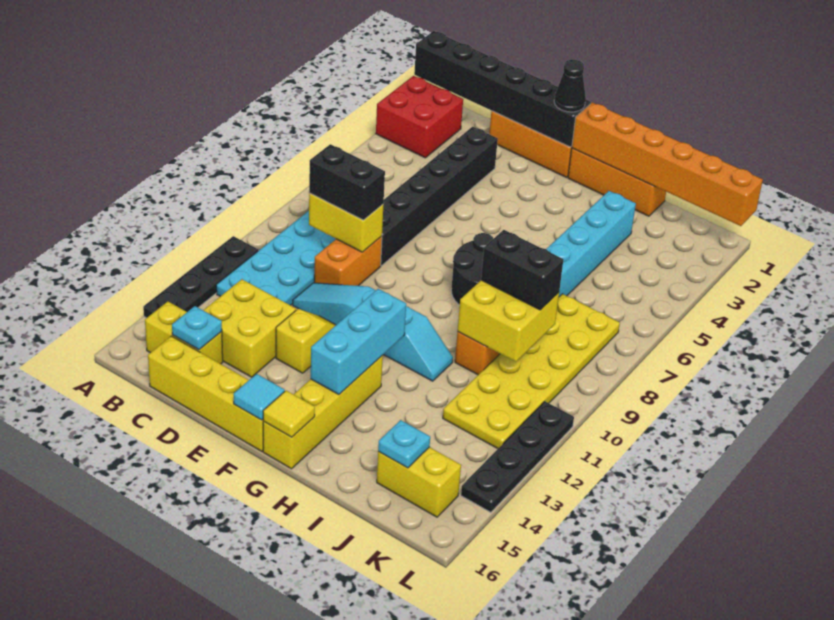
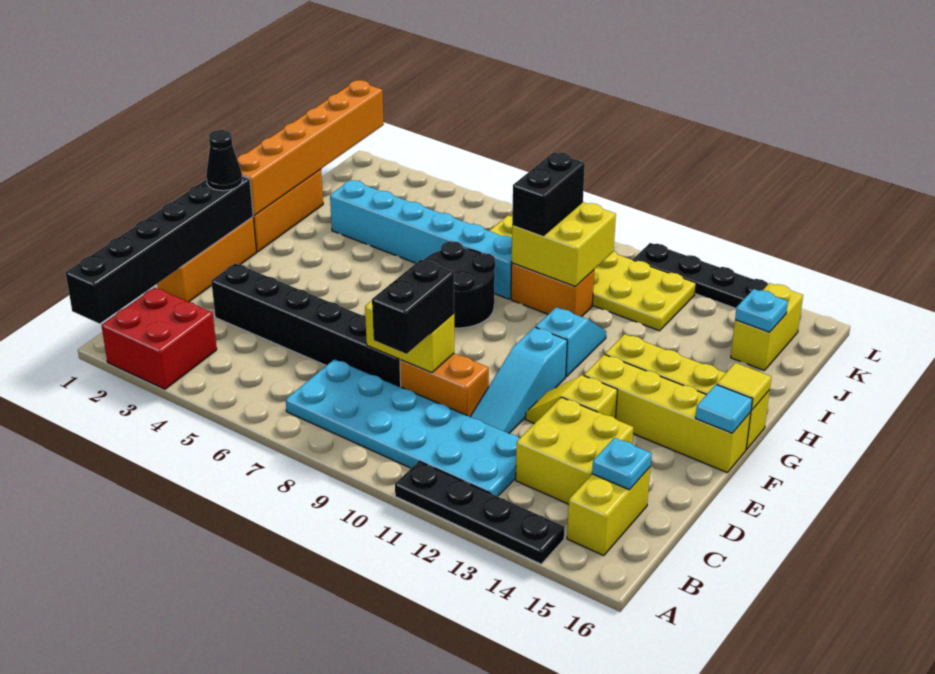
yellow brick C9:D9 level 2 -> yellow brick D8:D9 level 2
yellow brick C16:F16 level 1 -> yellow brick F13:F16 level 1
cyan brick G12:G14 level 2 -> none

